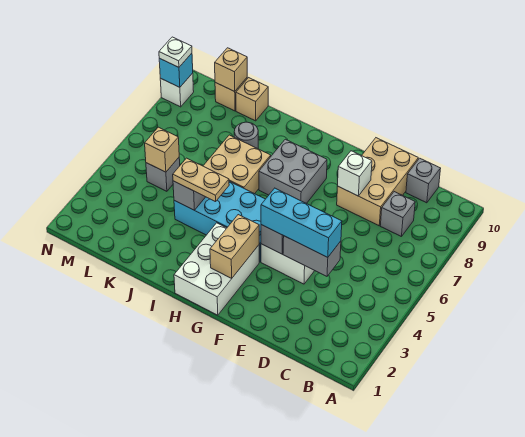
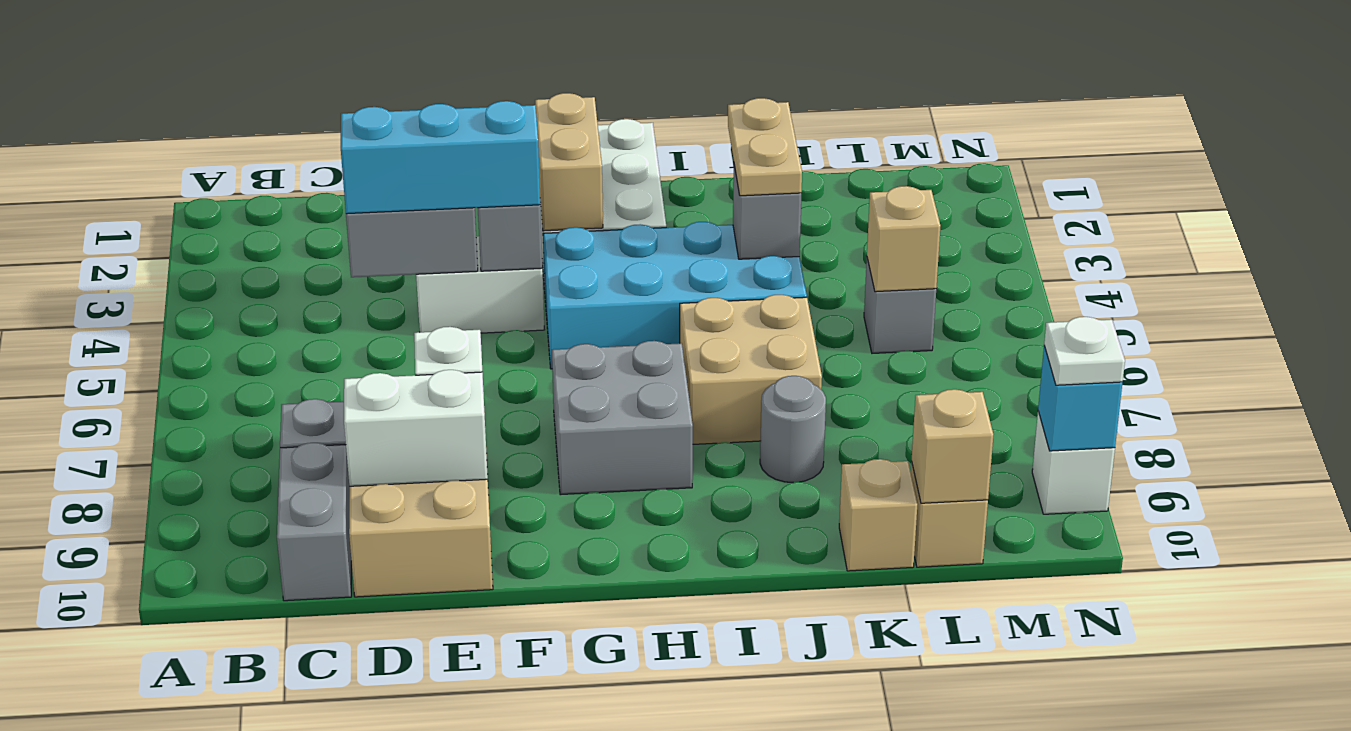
grey brick C10 level 1 -> grey brick C9:C10 level 1
none -> white brick D9:E9 level 2
tan plate I4:J4 level 3 -> tan plate J3:J4 level 3

